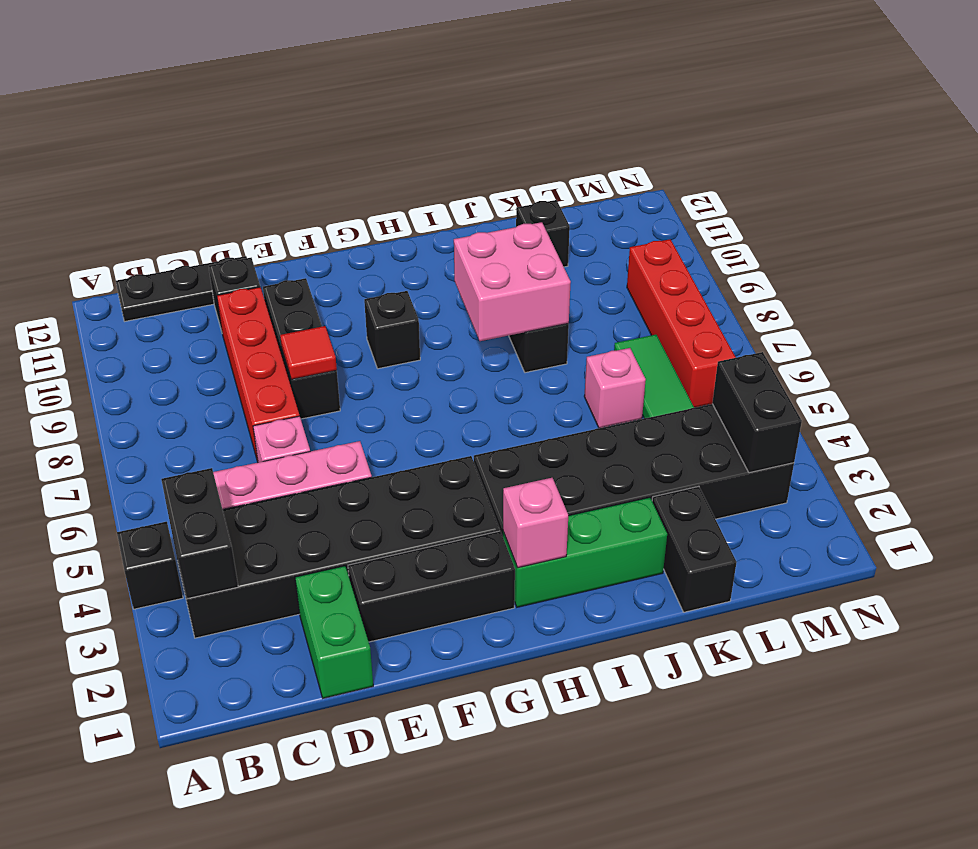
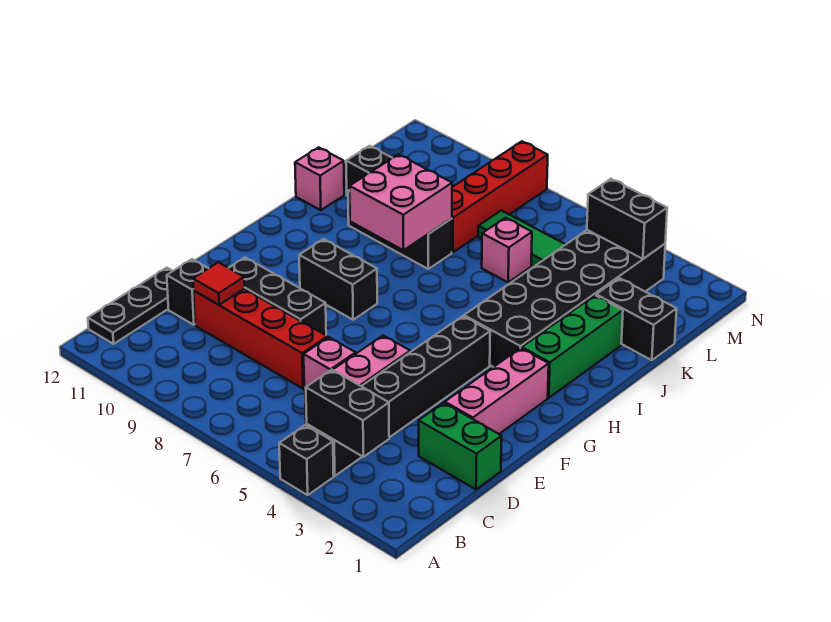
black brick B3:G4 level 1 -> black brick B4:G4 level 1
black brick E2:G2 level 1 -> pink brick E2:G2 level 1
red tile E8 level 2 -> red tile D10 level 2
black brick G9 level 1 -> black brick G8:G9 level 1
pink brick H2 level 2 -> pink brick J12 level 1
red brick M6:M9 level 1 -> red brick K8:N8 level 1

